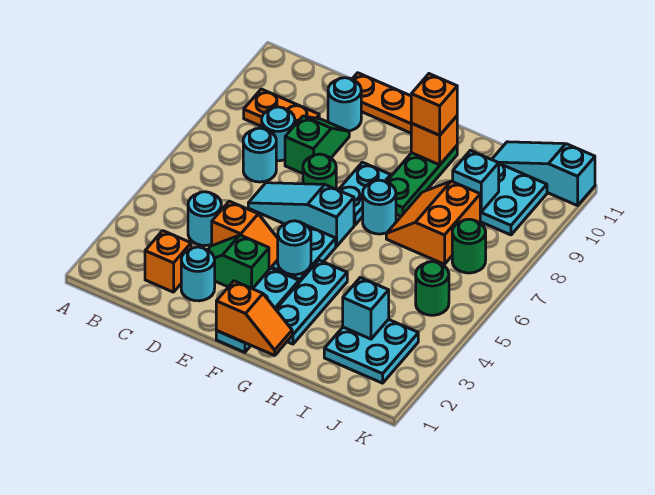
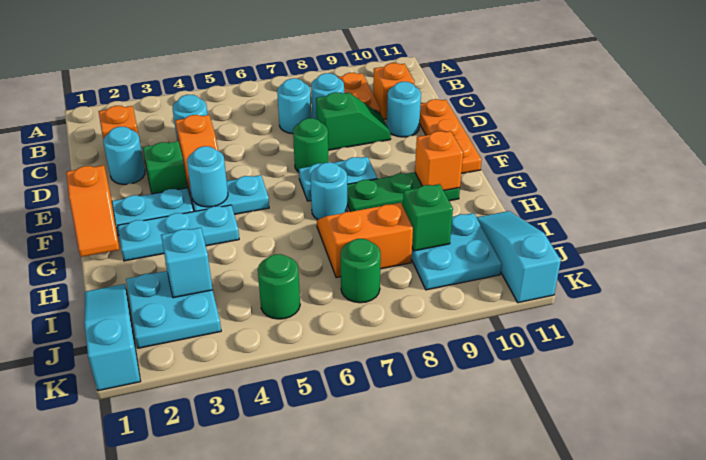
cyan slope D6:F6 level 1 top F -> cyan slope I1:K1 level 1 top K
orange brick G10 level 3 -> orange brick C10 level 1
cyan brick I9 level 2 -> green brick I9 level 2

